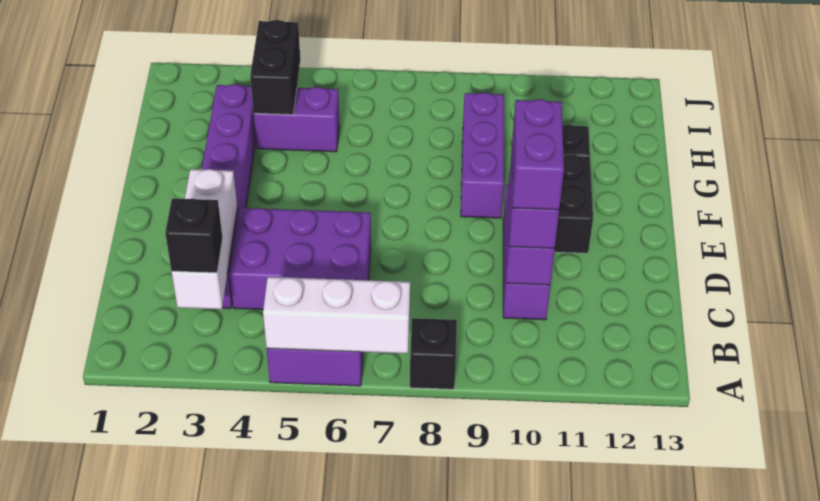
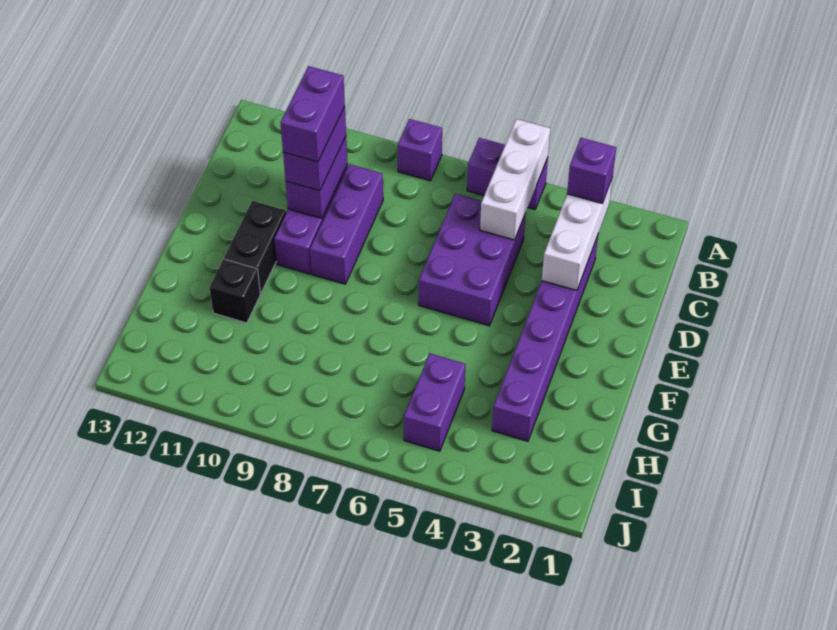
white brick A5:A7 level 2 -> white brick A5:C5 level 2
black brick A8 level 1 -> purple brick A8 level 1
black brick B3 level 3 -> purple brick B3 level 3
purple brick C4:D6 level 1 -> purple brick C5:E6 level 1
purple brick F9:H9 level 1 -> purple brick C9:E9 level 1
purple brick H4:H5 level 1 -> purple brick H5:I5 level 1
black brick H4:I4 level 2 -> none

